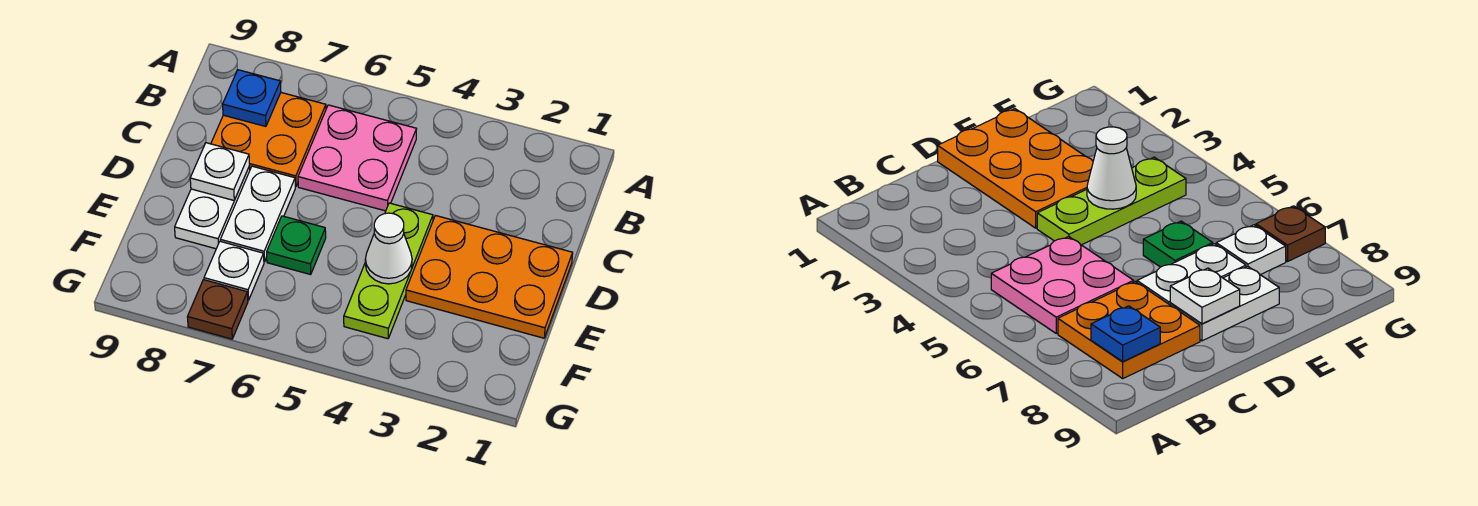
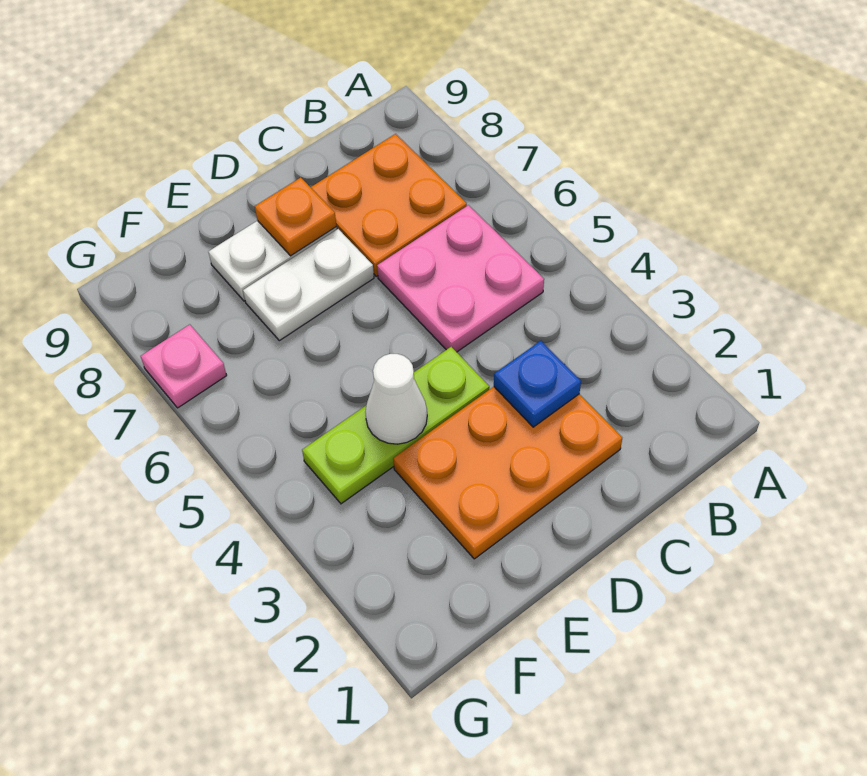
blue plate B8 level 2 -> blue plate C3 level 2
orange plate D1:E3 level 1 -> orange plate C2:E3 level 1
white plate D8 level 2 -> orange plate D8 level 2
green plate E6 level 1 -> none
white plate F7 level 1 -> none
brown plate G7 level 1 -> pink plate G7 level 1

